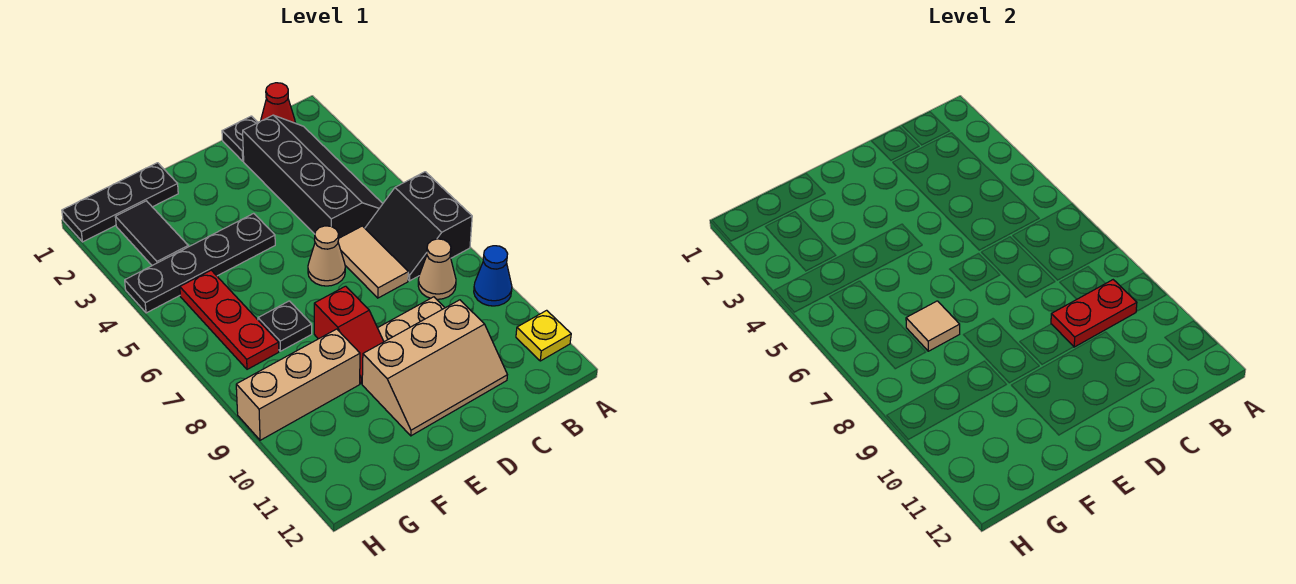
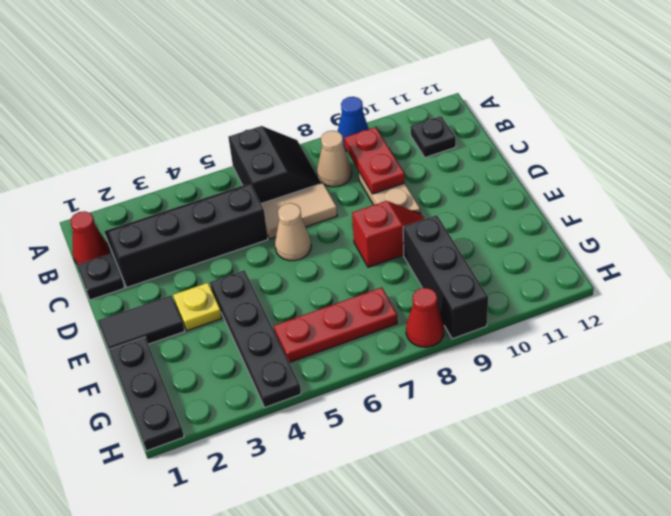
black slope A6:B7 level 1 top A -> black slope A6:B7 level 1 top 6
yellow plate A11 level 1 -> yellow plate E3 level 1
tan slope C10:E11 level 1 top 10 -> none
black plate F7 level 1 -> black plate B11 level 1
tan tile F7 level 2 -> none
tan brick F9:H9 level 1 -> black brick F9:H9 level 1
black tile G2:G3 level 1 -> black tile E1:E2 level 1
none -> red cone H8 level 1

